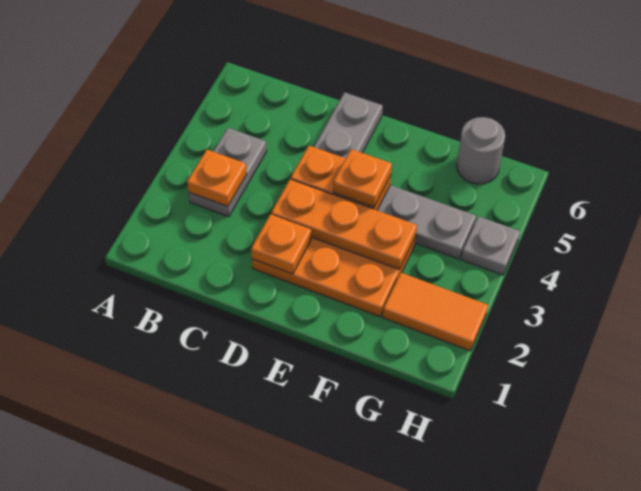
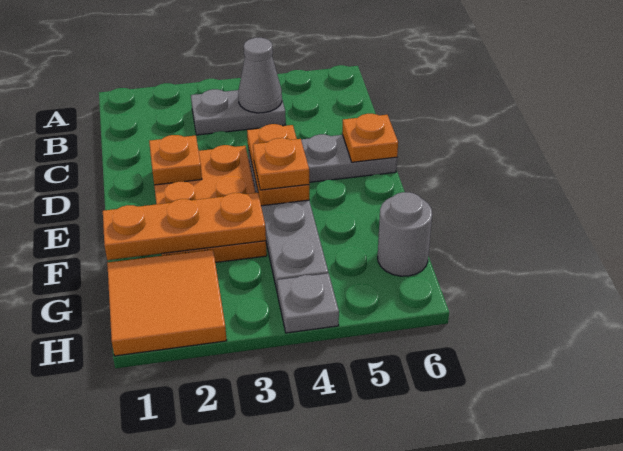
orange plate B3 level 2 -> orange plate D6 level 2
none -> grey cone B4 level 2
orange plate D3:F3 level 2 -> orange plate F1:F3 level 2
orange tile G2:H2 level 1 -> orange tile G1:H2 level 1

